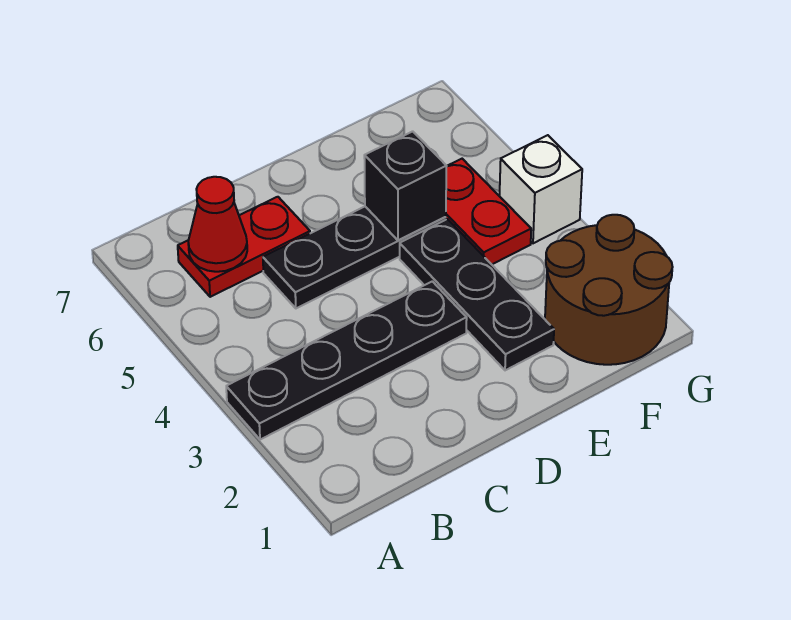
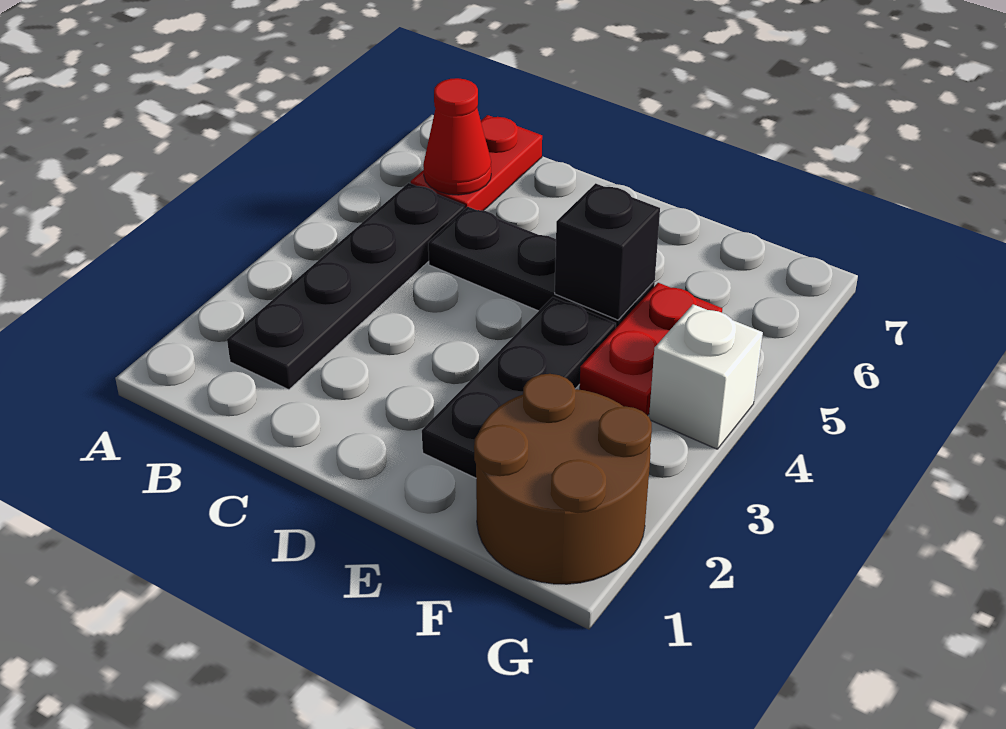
black plate A3:D3 level 1 -> black plate B2:B5 level 1
red plate B6:C6 level 1 -> red plate B6:B7 level 1

